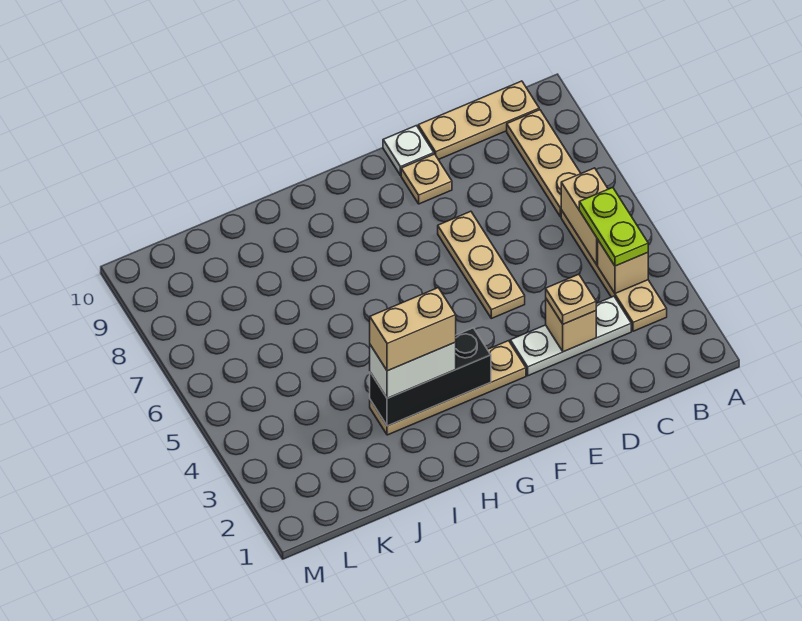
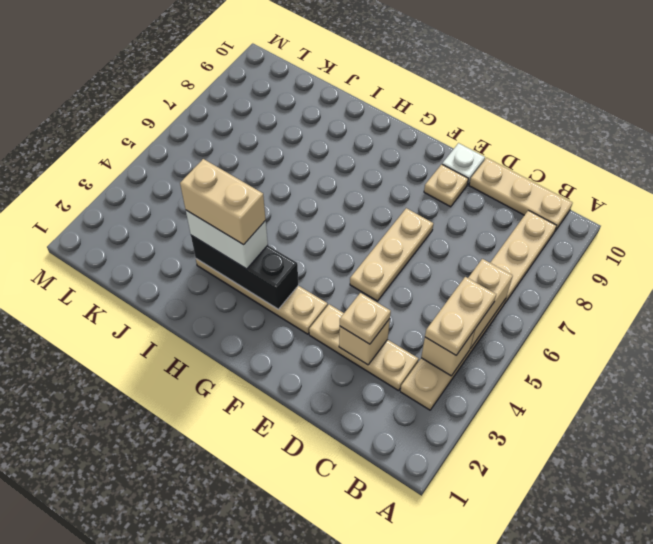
lime plate B4:B5 level 3 -> tan plate B4:B5 level 3
white plate C3:E3 level 1 -> tan plate C3:E3 level 1

